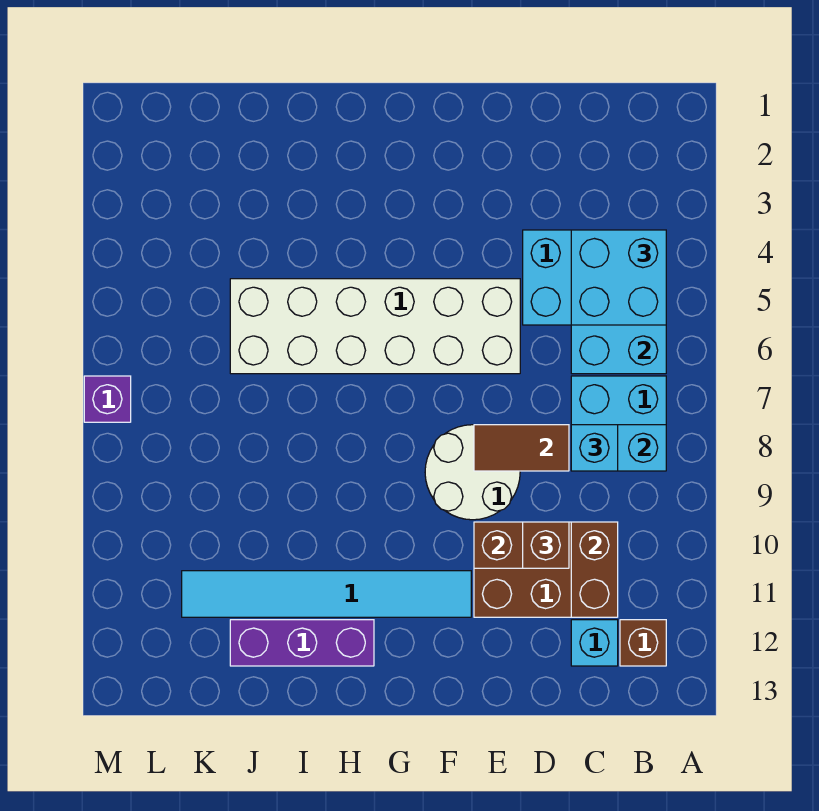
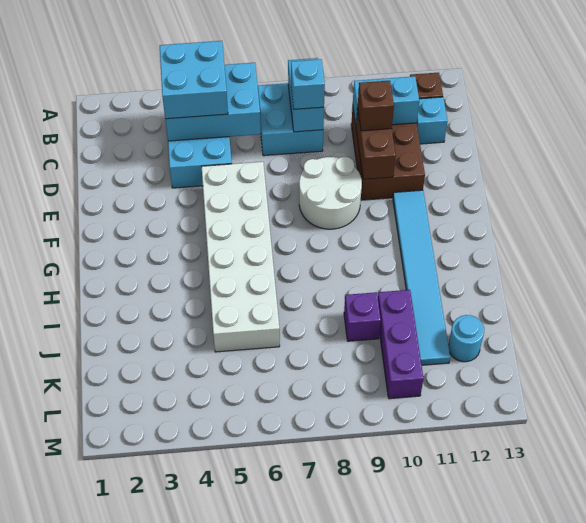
brown brick C10:C11 level 2 -> cyan brick C10:C11 level 2
brown tile D8:E8 level 2 -> none
purple brick H12:J12 level 1 -> purple brick J10:L10 level 1
none -> cyan round brick K12 level 1
purple brick M7 level 1 -> purple brick J9 level 1

